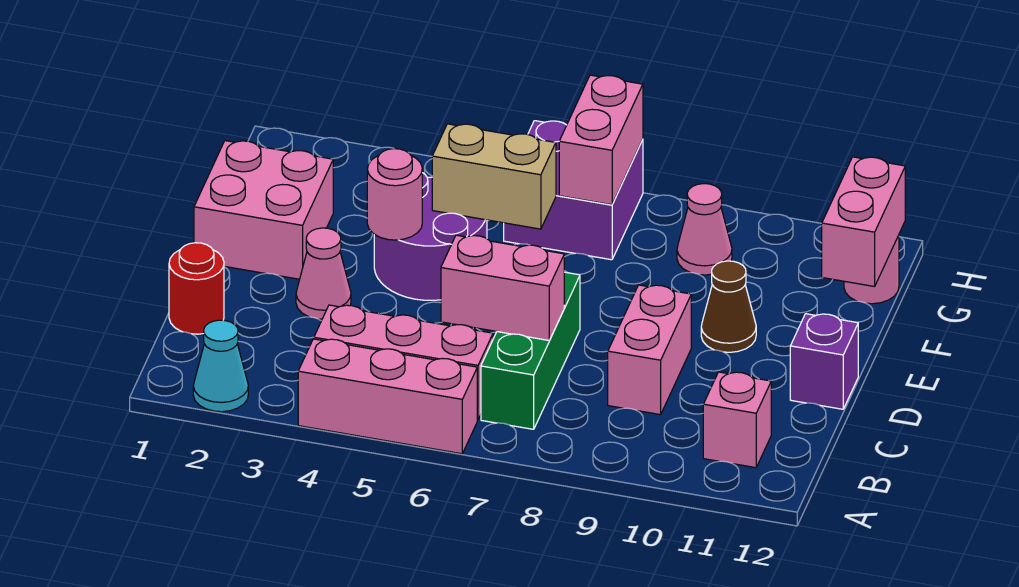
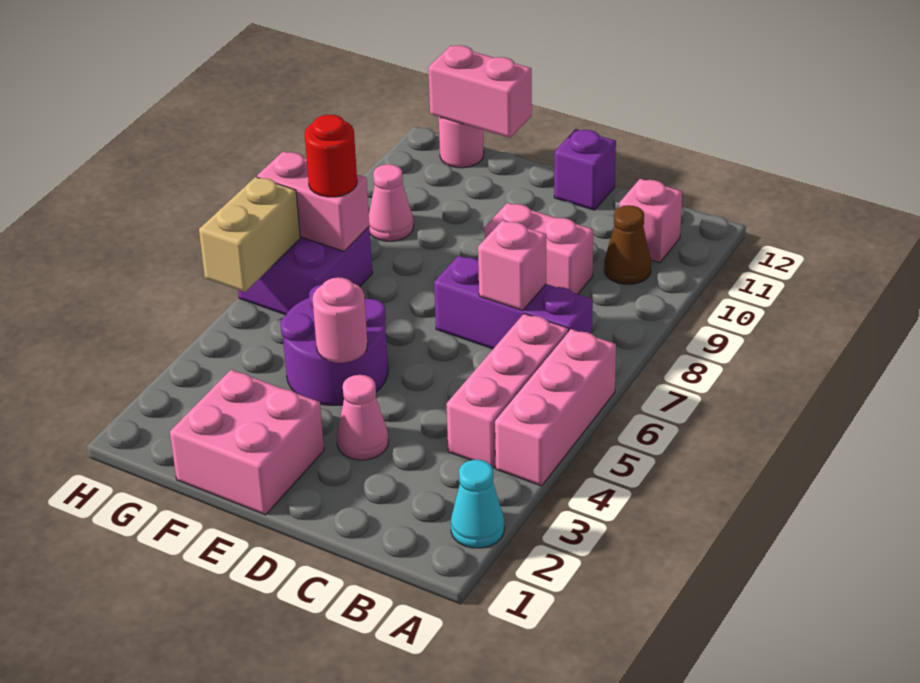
green brick B7:D7 level 1 -> purple brick B7:D7 level 1
red round brick C1 level 1 -> red round brick G7 level 3
pink brick C6:C7 level 2 -> pink brick C7 level 2
brown cone E10 level 1 -> brown cone B10 level 1
tan brick F5:F6 level 2 -> tan brick H5:H6 level 2

